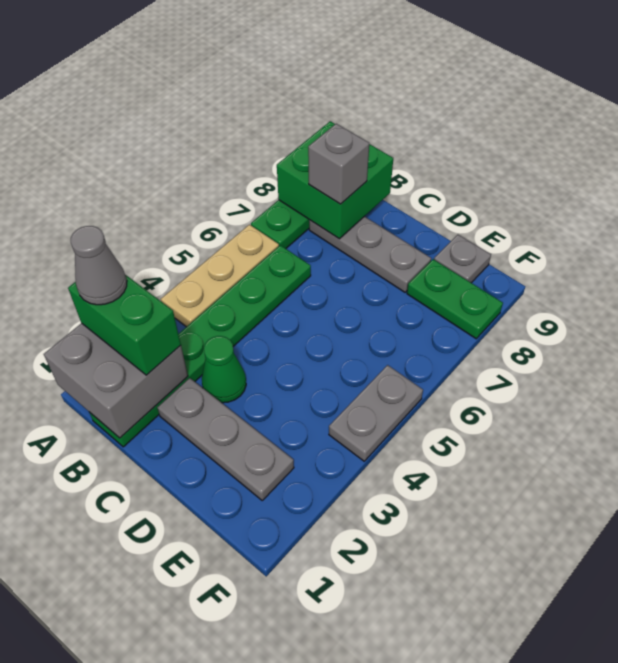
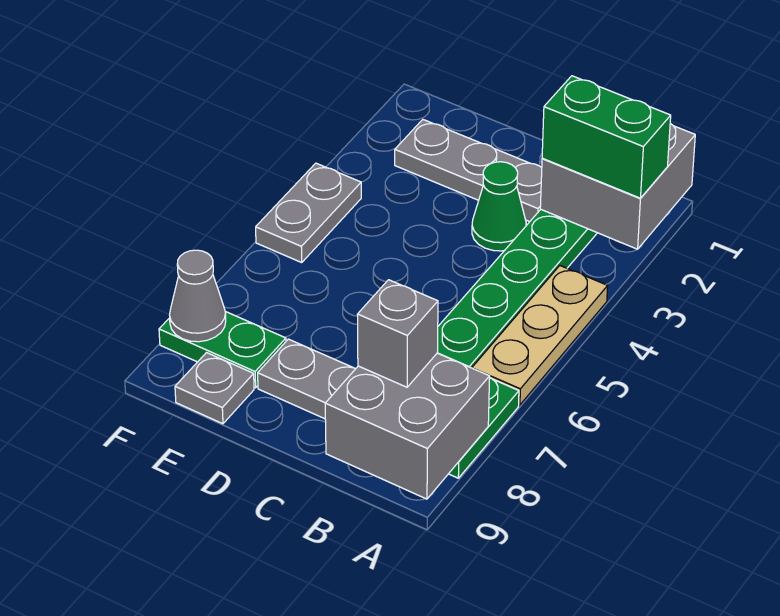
grey cone A2 level 4 -> grey cone F8 level 2
green brick A8:B9 level 2 -> grey brick A8:B9 level 2

